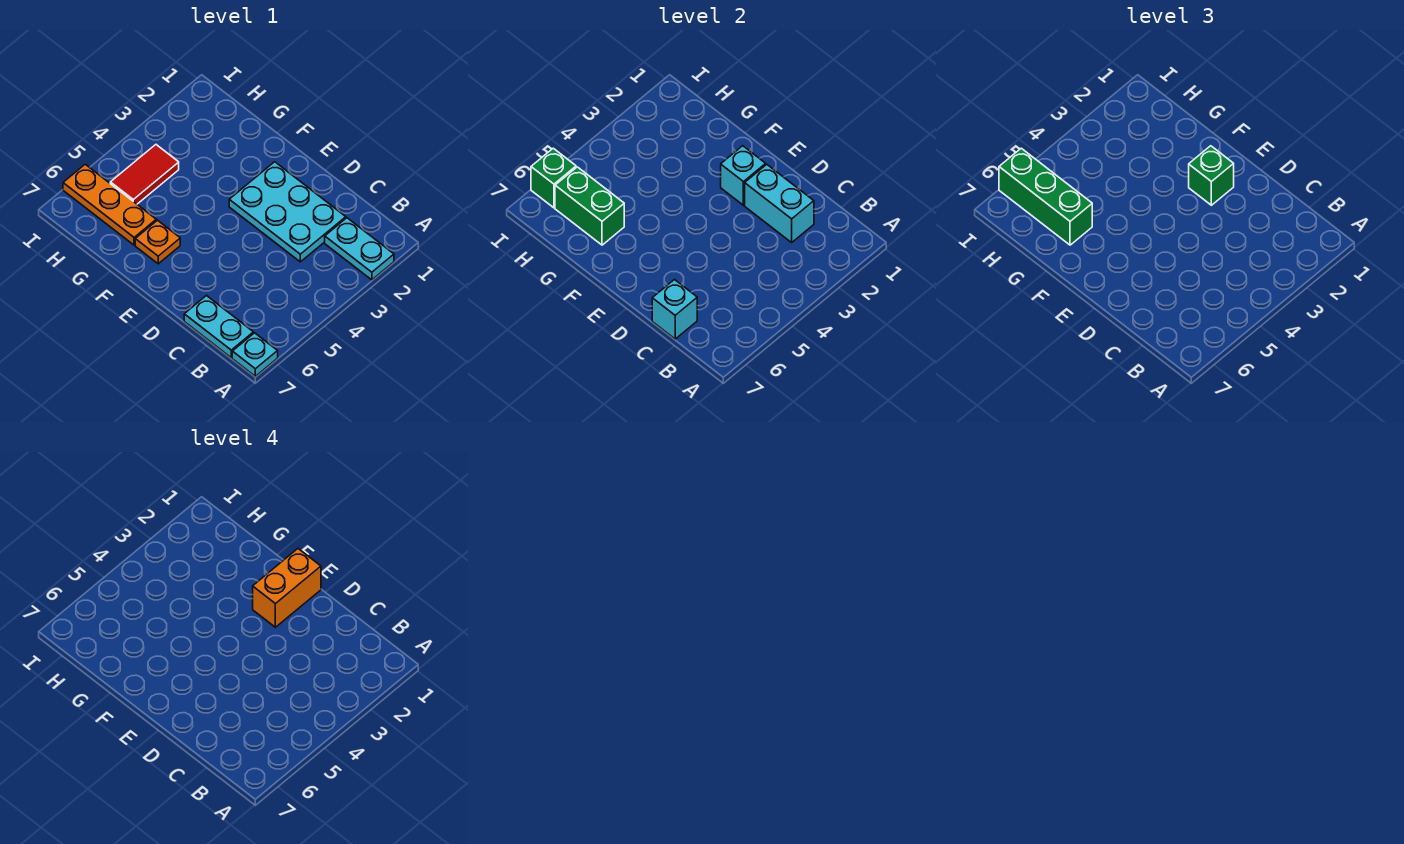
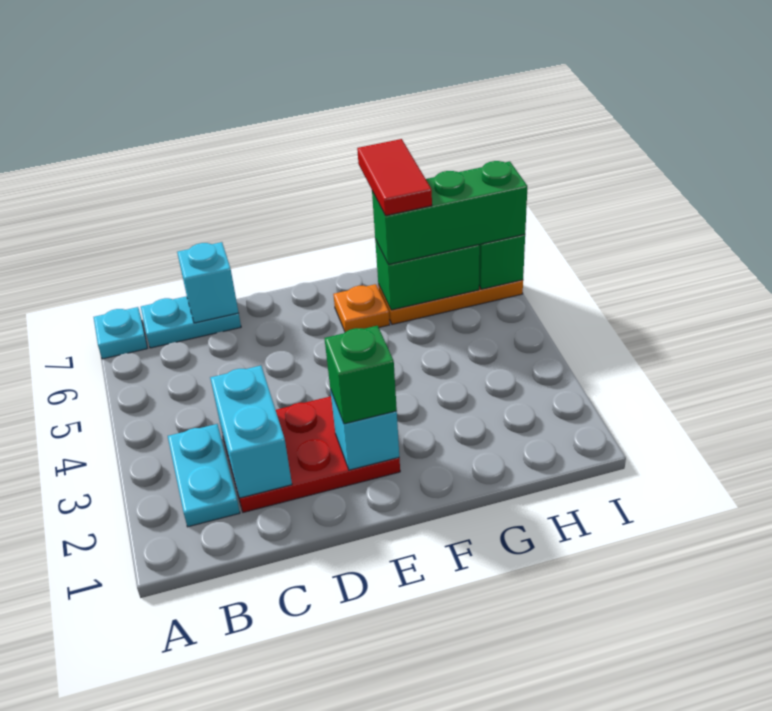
cyan plate A2:B2 level 1 -> cyan plate B2:B3 level 1
cyan plate C2:E3 level 1 -> red plate C2:E3 level 1
cyan brick C2:D2 level 2 -> cyan brick C2:C3 level 2
orange brick E1:E2 level 4 -> none
red tile H4:H5 level 1 -> red tile G6:G7 level 4

